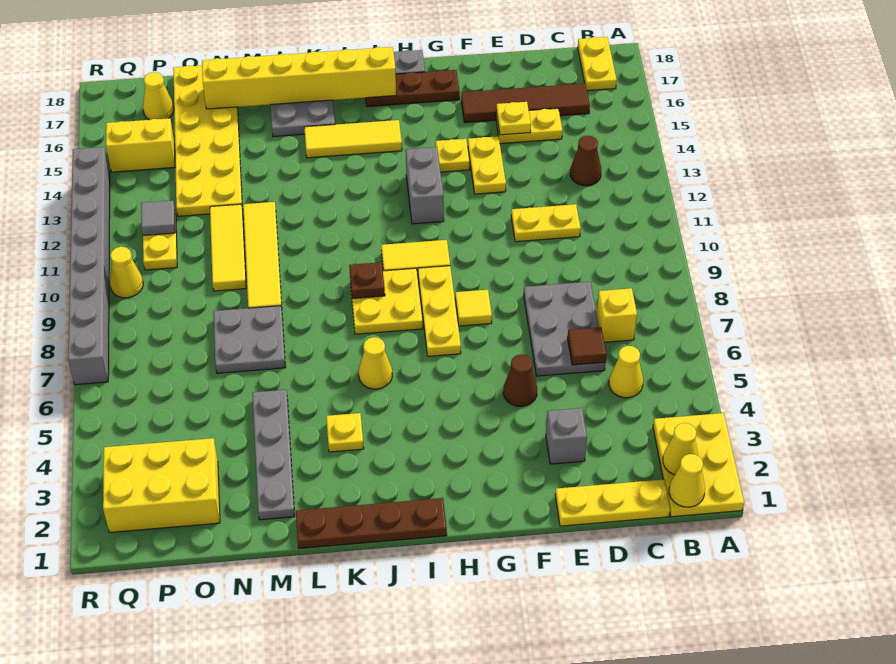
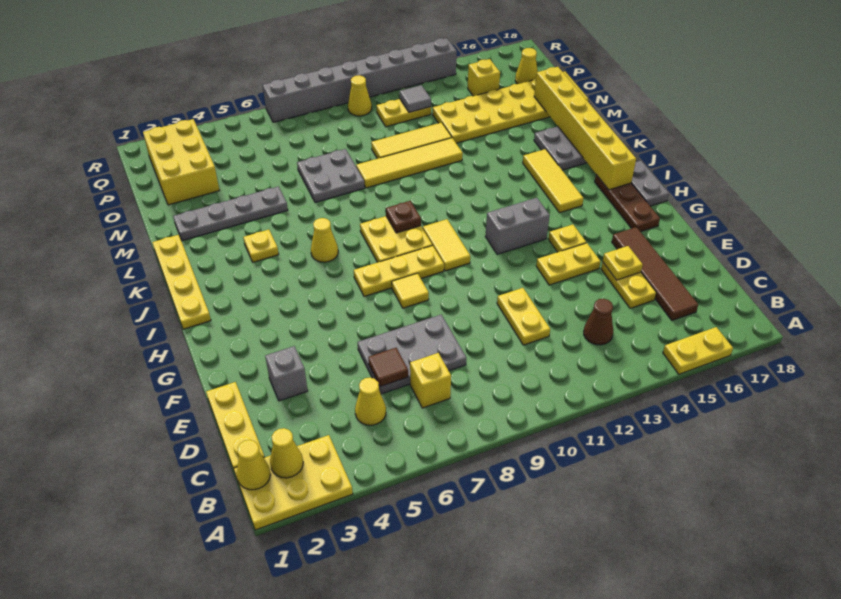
yellow plate B17:B18 level 1 -> yellow plate A15:A16 level 1
brown cone F5 level 1 -> none
brown plate I1:L1 level 1 -> yellow plate I1:L1 level 1
yellow brick P15:Q15 level 1 -> yellow brick P15 level 1

